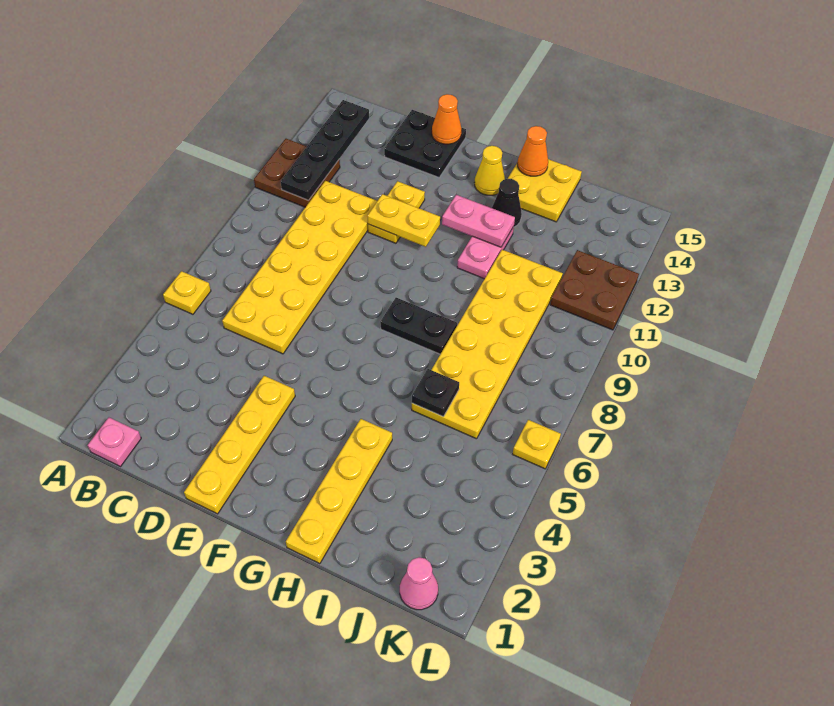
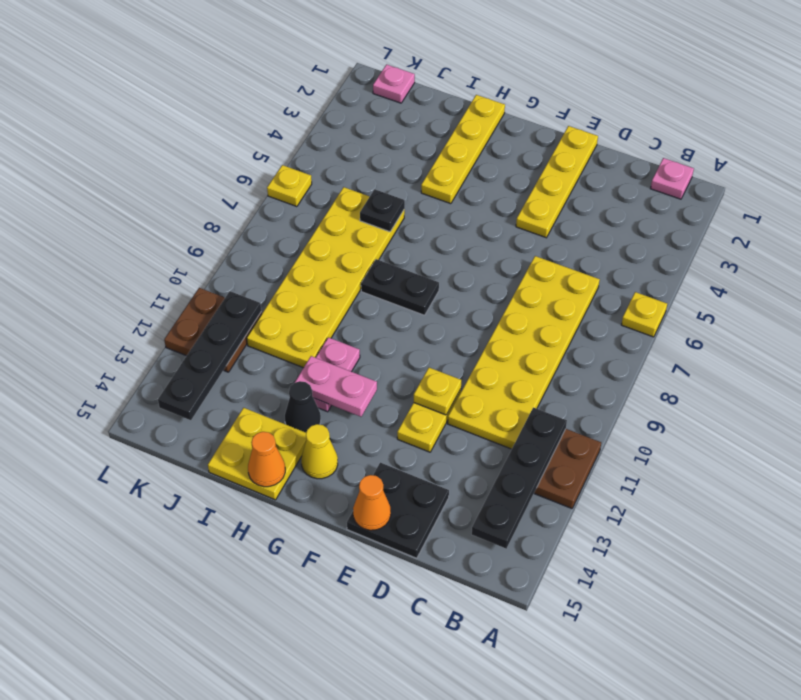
yellow plate E11:F11 level 2 -> yellow plate E11 level 2
pink cone K1 level 1 -> pink plate K1 level 1
none -> black plate K11:K14 level 2

